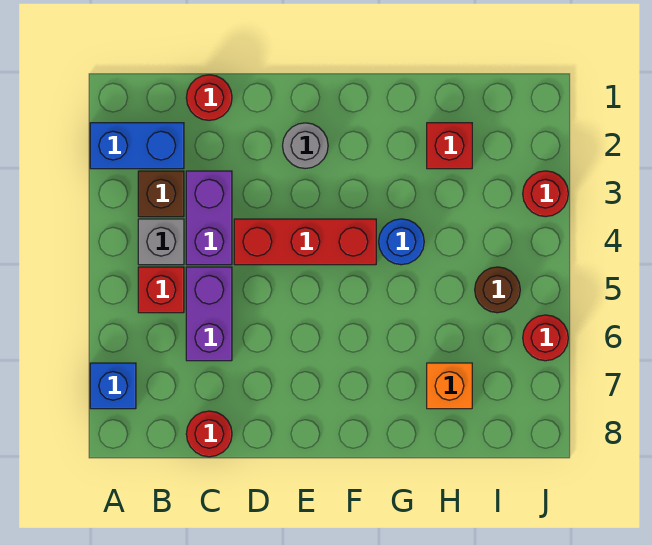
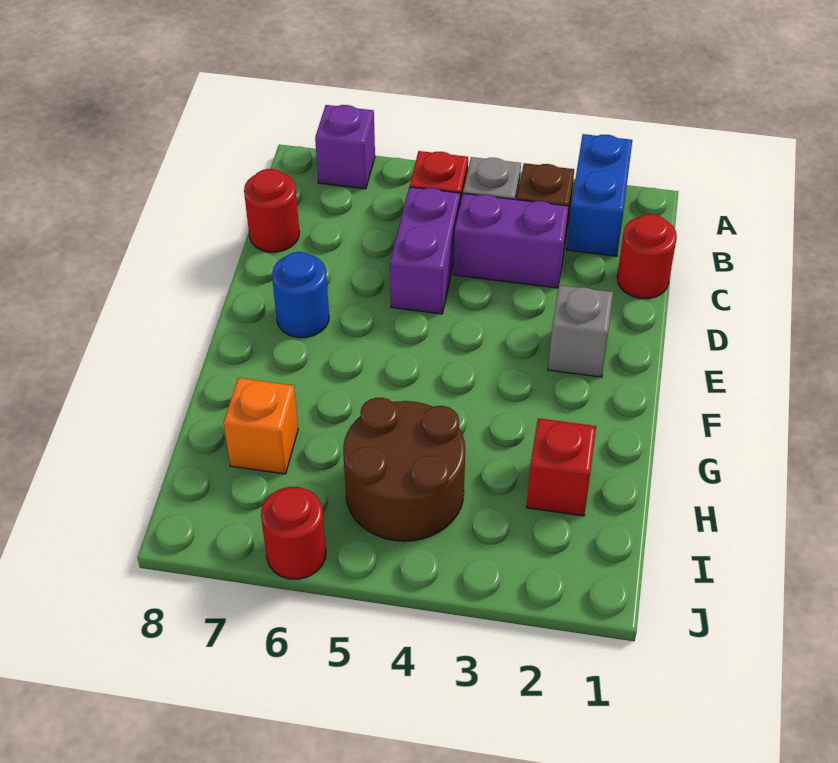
blue brick A7 level 1 -> purple brick A7 level 1
purple brick C5:C6 level 1 -> purple brick C5:D5 level 1
red brick D4:F4 level 1 -> none
grey round brick E2 level 1 -> grey brick E2 level 1
blue round brick G4 level 1 -> blue round brick E7 level 1
brown round brick I5 level 1 -> brown round brick H4:I5 level 1
red round brick J3 level 1 -> none

